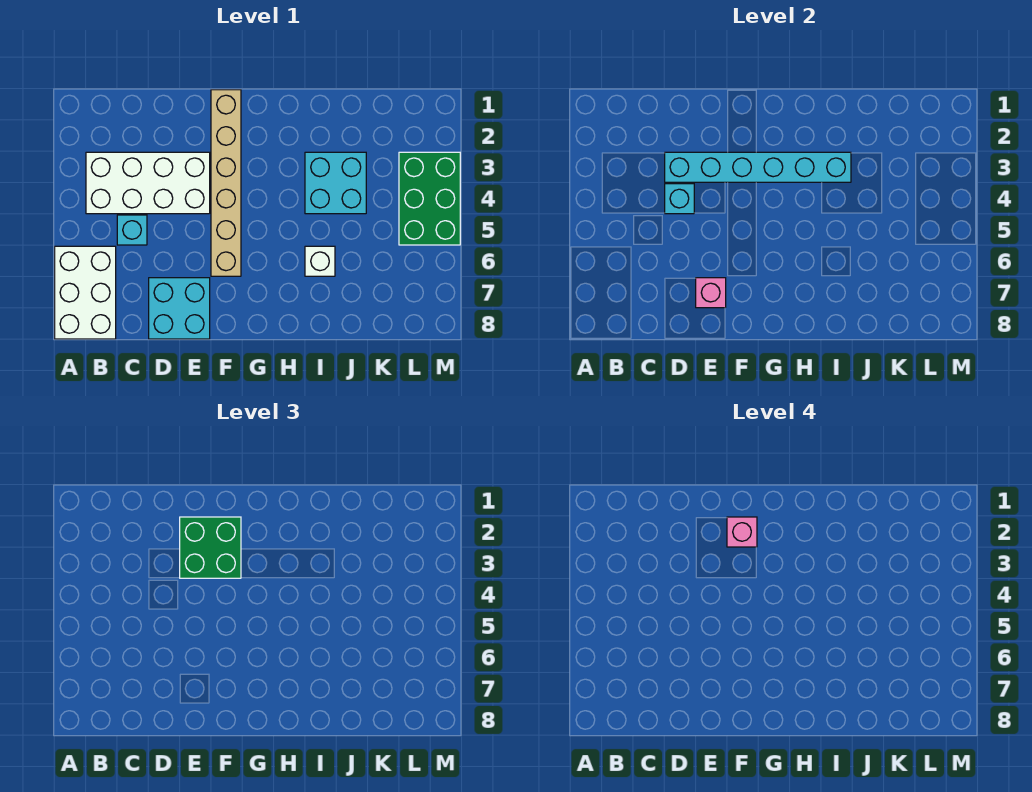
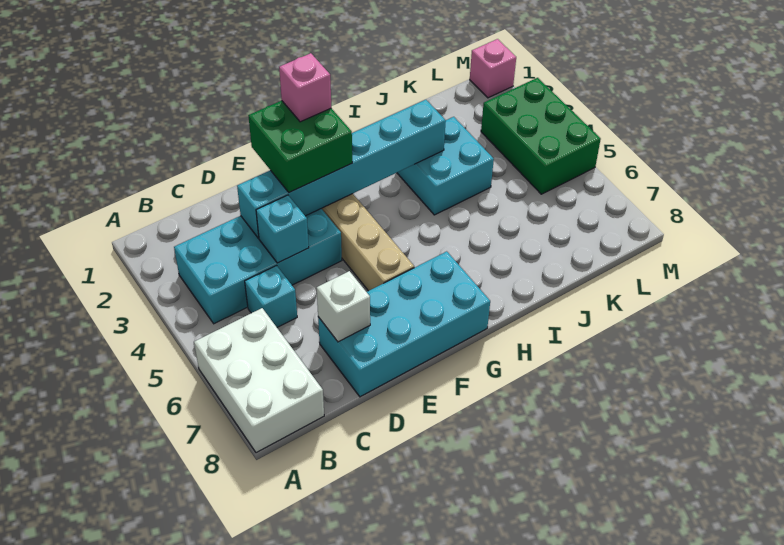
white brick B3:E4 level 1 -> cyan brick B3:E4 level 1
cyan brick D7:E8 level 1 -> cyan brick D7:G8 level 1
pink brick E7 level 2 -> pink brick M1 level 1
white brick I6 level 1 -> white brick D7 level 2

